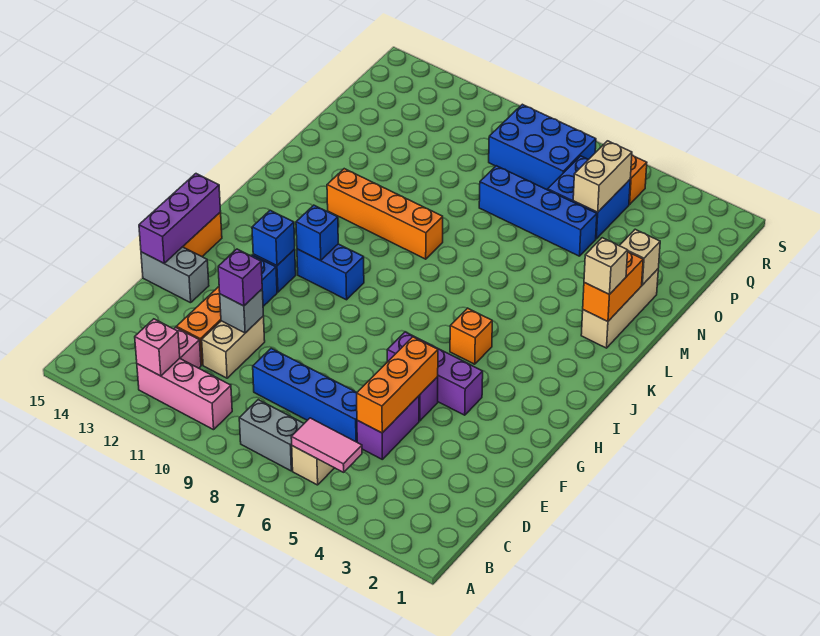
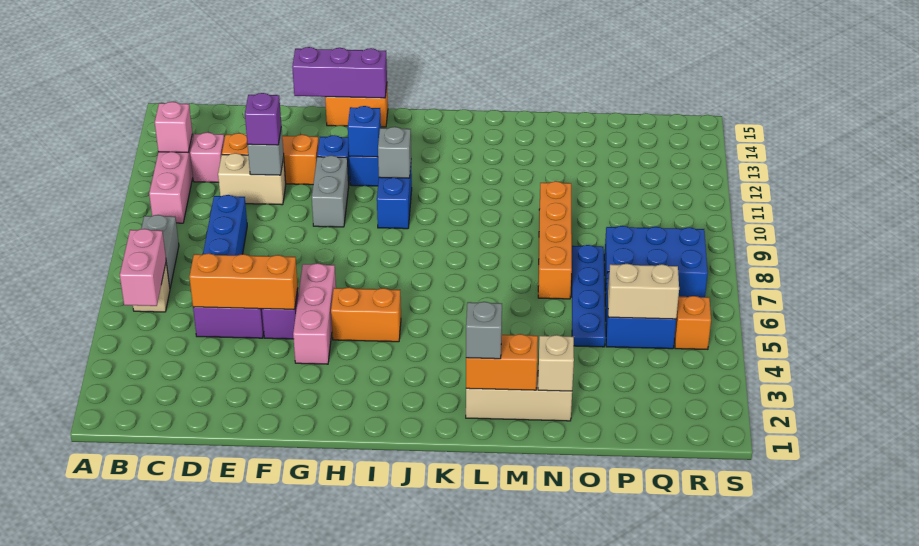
pink tile B5:B6 level 2 -> pink brick B5:B6 level 2
grey brick F14:F15 level 1 -> grey brick G10:G11 level 1
purple brick G4:G6 level 1 -> pink brick G4:G6 level 1
orange brick I5 level 1 -> orange brick H5:I5 level 1
blue brick I11 level 2 -> grey brick I11 level 2
tan brick L2 level 3 -> grey brick L2 level 3
orange brick L9:L12 level 1 -> orange brick N7:N10 level 1
blue brick O5:O8 level 1 -> blue plate O5:O8 level 1
blue brick Q7:R9 level 1 -> blue brick P7:R8 level 1

